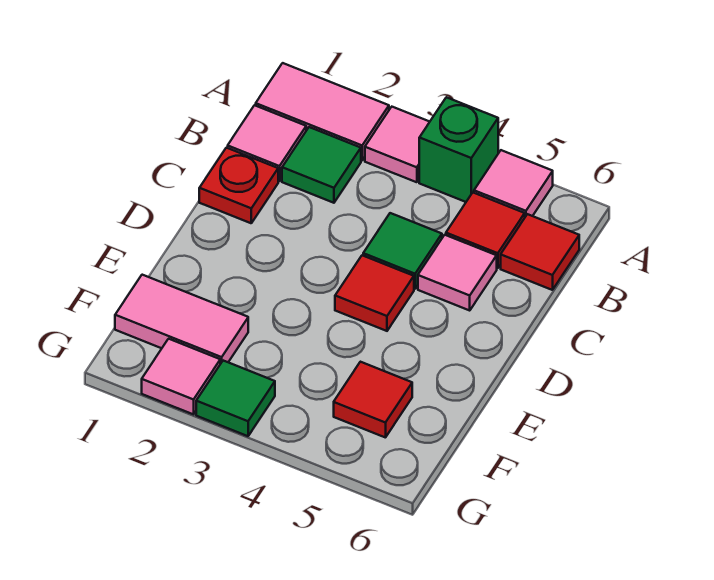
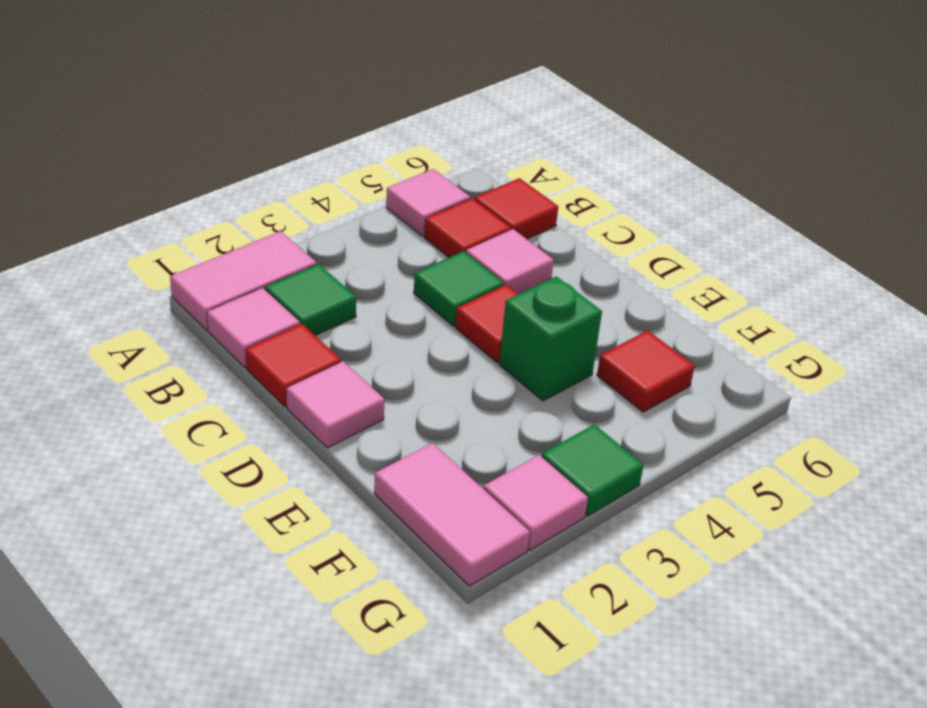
pink tile A3 level 1 -> pink tile D1 level 1
green brick A4 level 1 -> green brick E4 level 1
red plate C1 level 1 -> red tile C1 level 1
pink tile F1:F2 level 1 -> pink tile F1:G1 level 1

